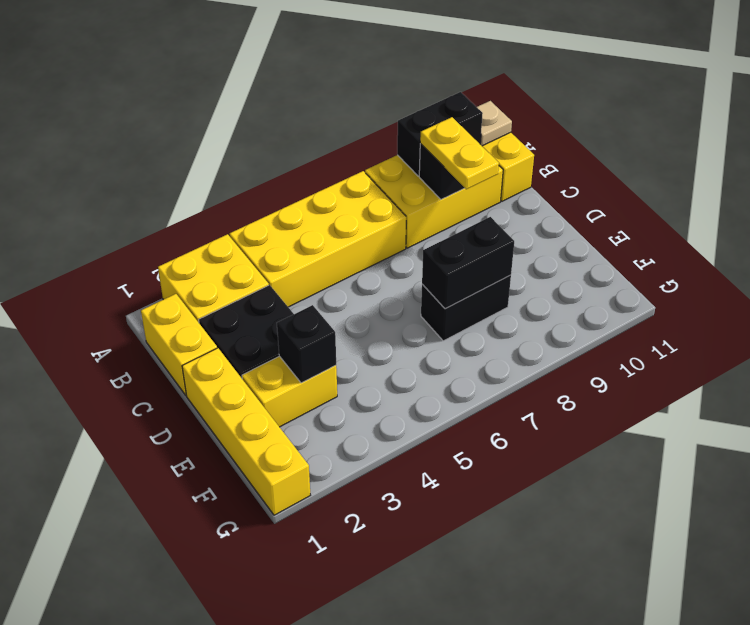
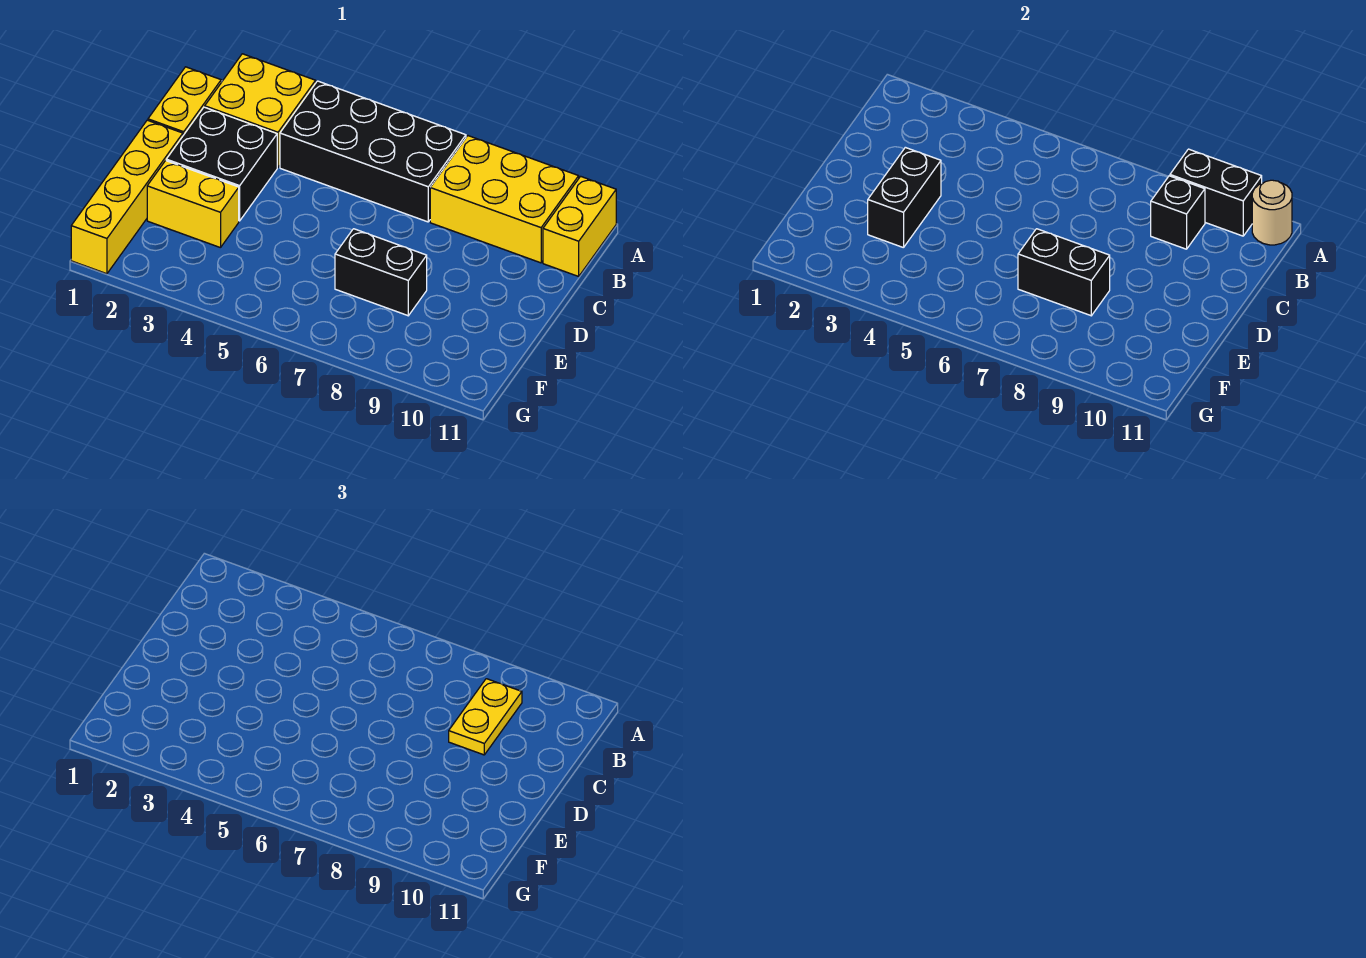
yellow brick A4:B7 level 1 -> black brick A4:B7 level 1
tan plate A11 level 2 -> tan round brick A11 level 2
black brick E3 level 2 -> black brick D3:E3 level 2

